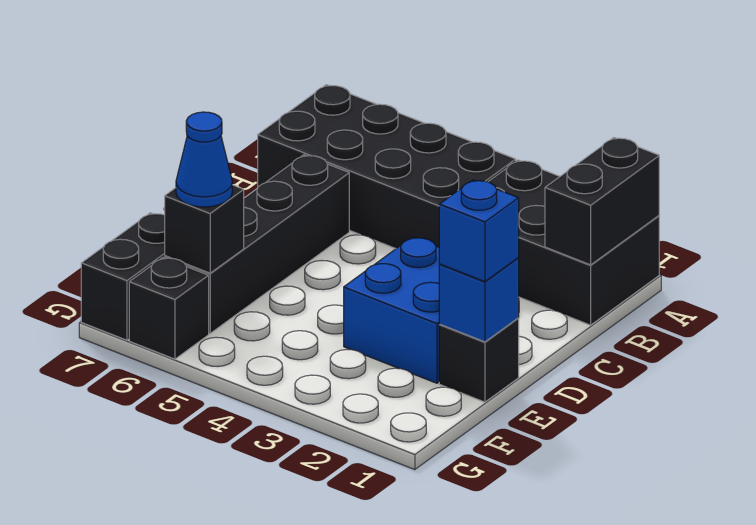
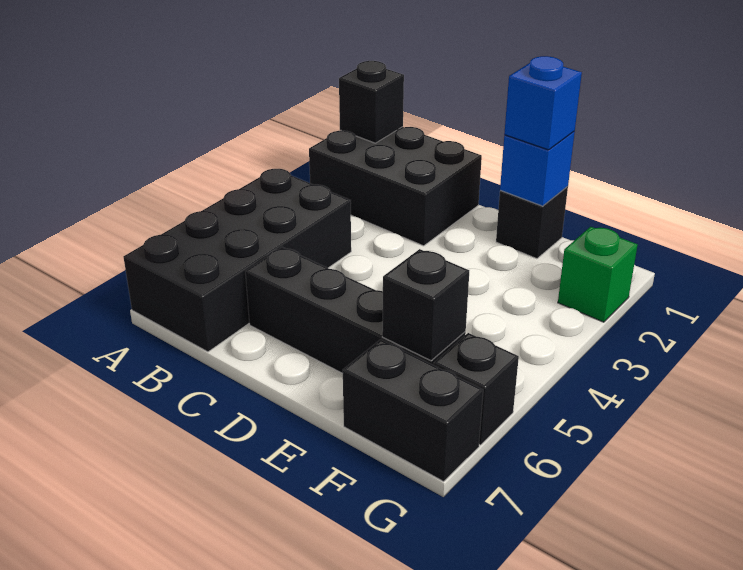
black brick A1:B3 level 1 -> black brick A1:C2 level 1
black brick A1:B1 level 2 -> black brick A1 level 2
blue brick D2:E3 level 1 -> none
blue cone F6 level 3 -> none
none -> green brick G2 level 1

